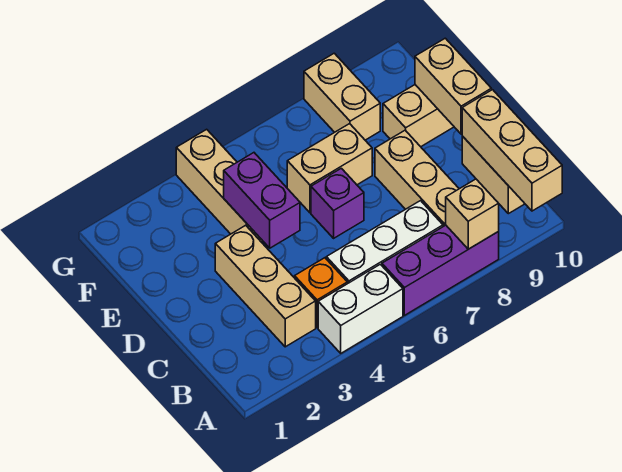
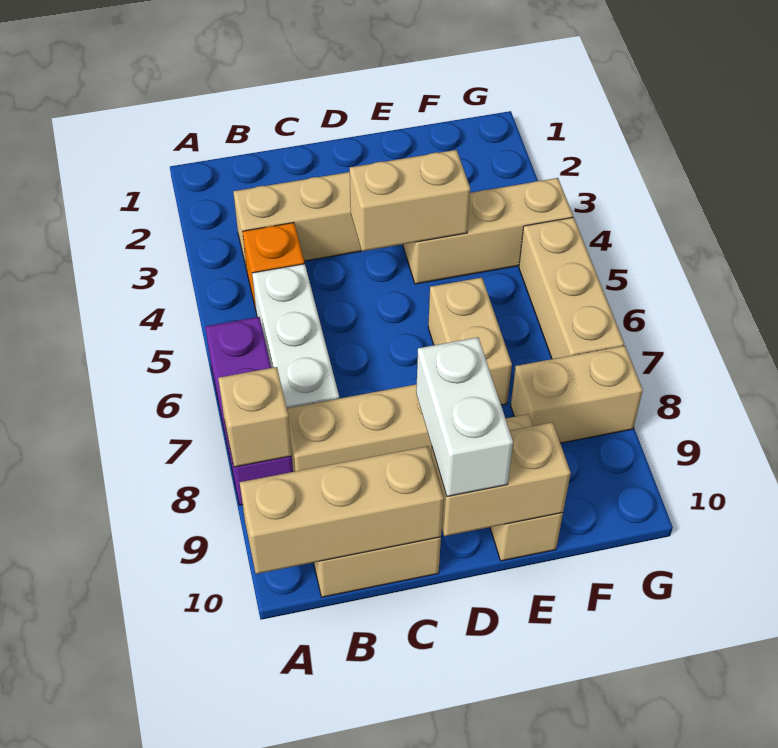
white brick A4:A5 level 1 -> white brick D9:D10 level 3
purple brick D4:E4 level 2 -> tan brick D4:E4 level 2
purple brick D6 level 1 -> none
none -> tan brick G5:G7 level 1

